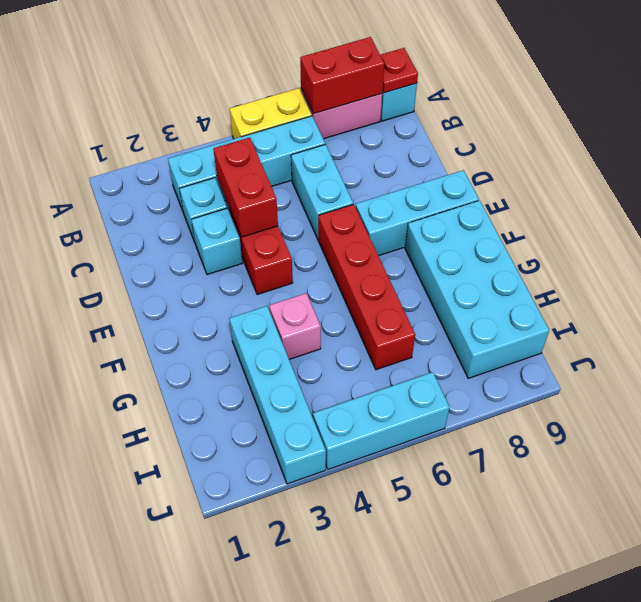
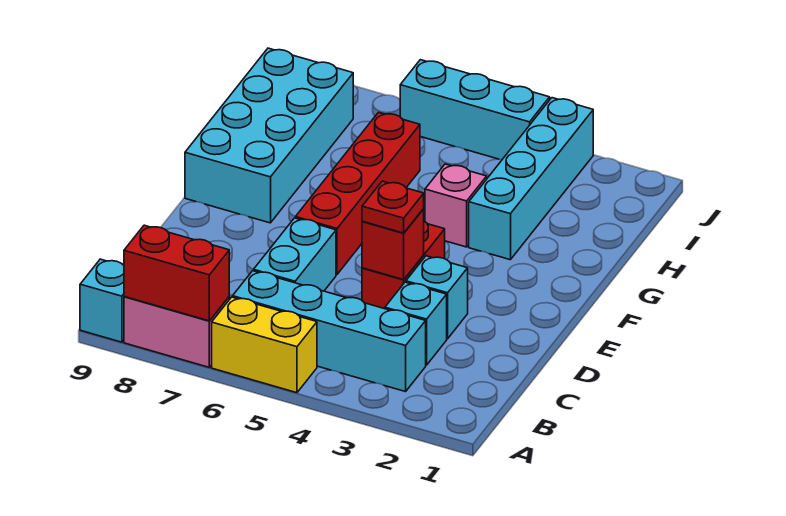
red plate A9 level 2 -> red plate D4 level 3
red brick C4:D4 level 2 -> red brick D4 level 2
cyan brick E7:E9 level 1 -> none

